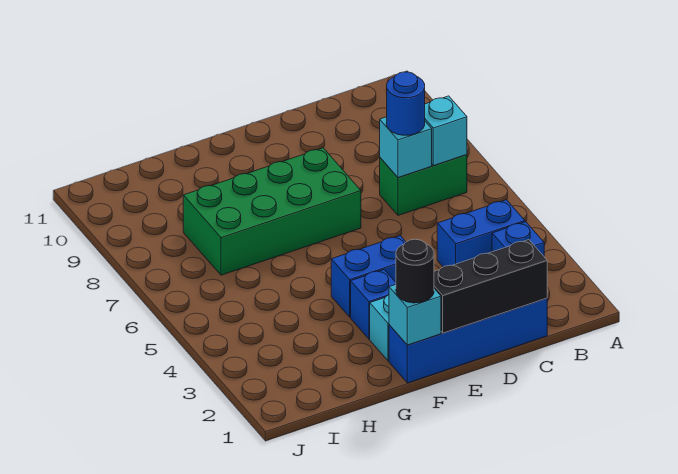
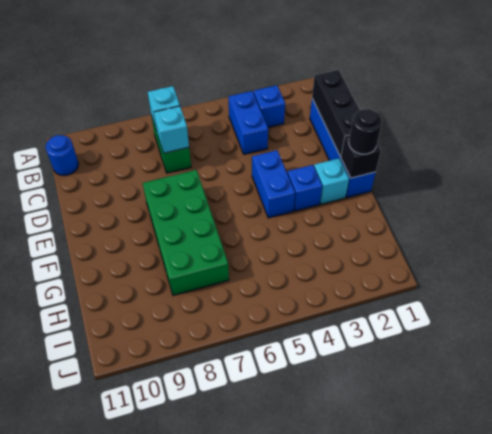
blue round brick C7 level 3 -> blue round brick B11 level 1
cyan brick F1 level 2 -> black brick F1 level 2

